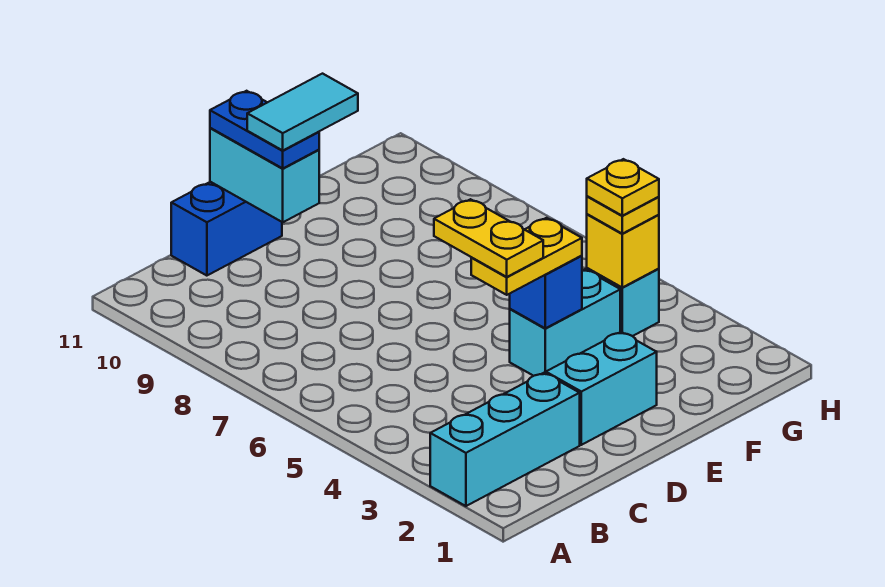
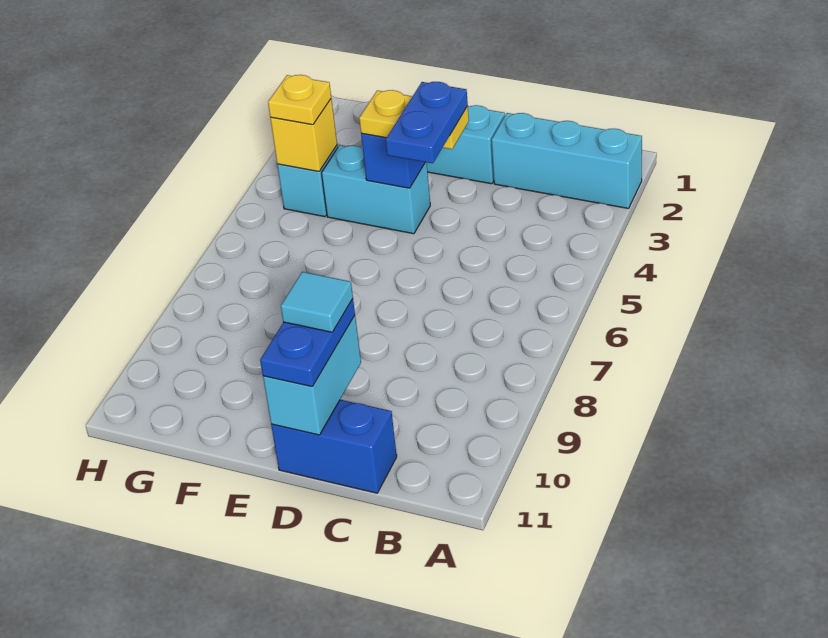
yellow plate D4:D5 level 4 -> blue plate D4:D5 level 4
cyan tile D10:E10 level 4 -> cyan tile D10 level 4
yellow plate G4 level 4 -> none

